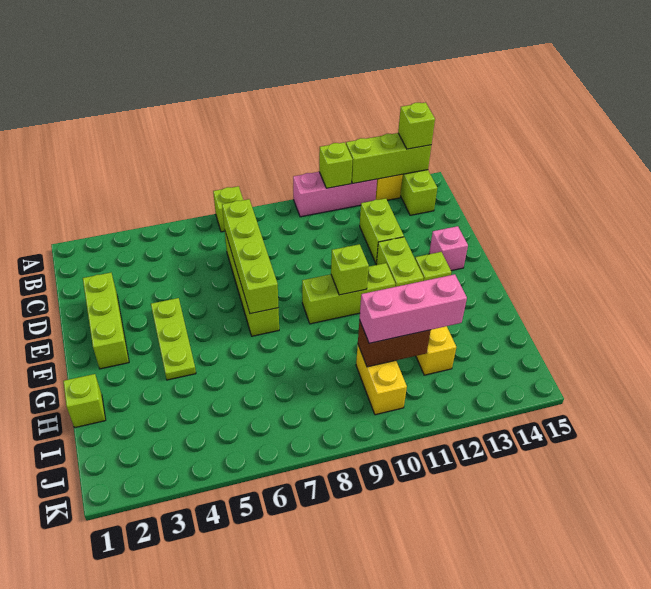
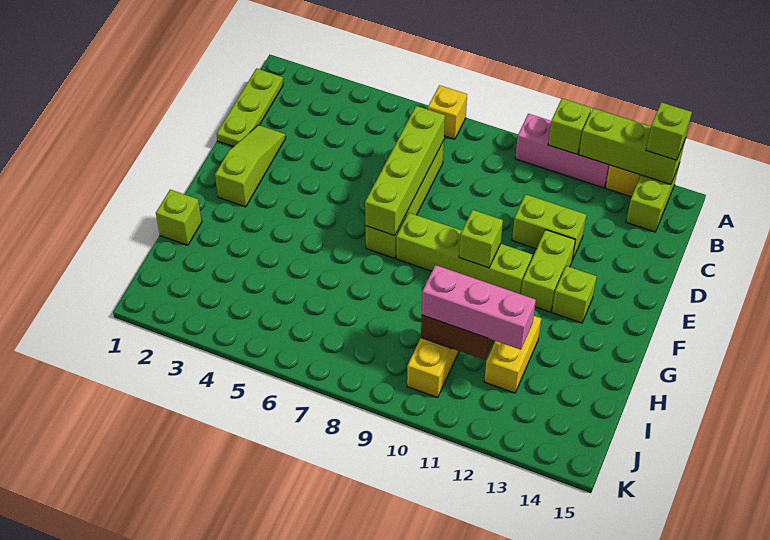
lime brick A7 level 1 -> yellow brick A7 level 1
lime brick C12:D12 level 1 -> lime brick D11:D12 level 1
lime brick D2:F2 level 1 -> lime slope D2:F2 level 1 top F
lime plate E4:G4 level 1 -> lime plate B1:D1 level 1
pink brick E14 level 1 -> none
lime brick F9:F11 level 1 -> lime brick F8:F11 level 1

